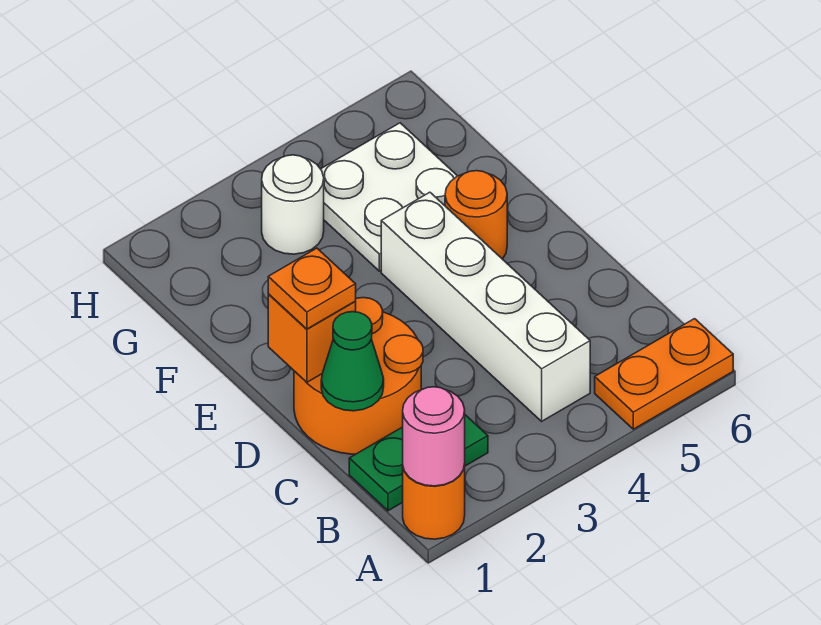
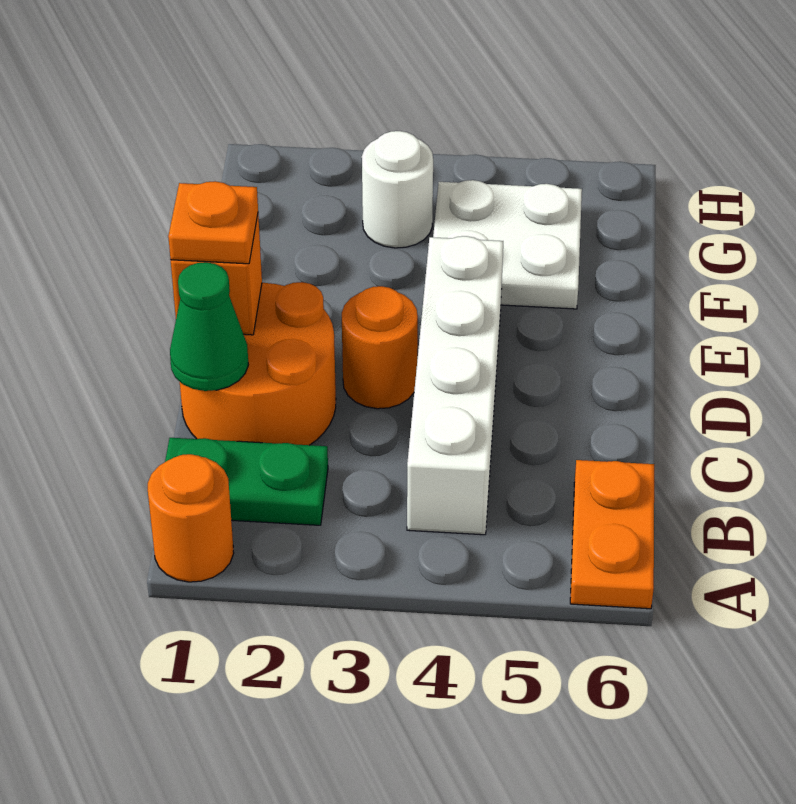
pink round brick A1 level 2 -> none
orange plate A5:A6 level 1 -> orange plate A6:B6 level 1
orange round brick E5 level 1 -> orange round brick D3 level 1

